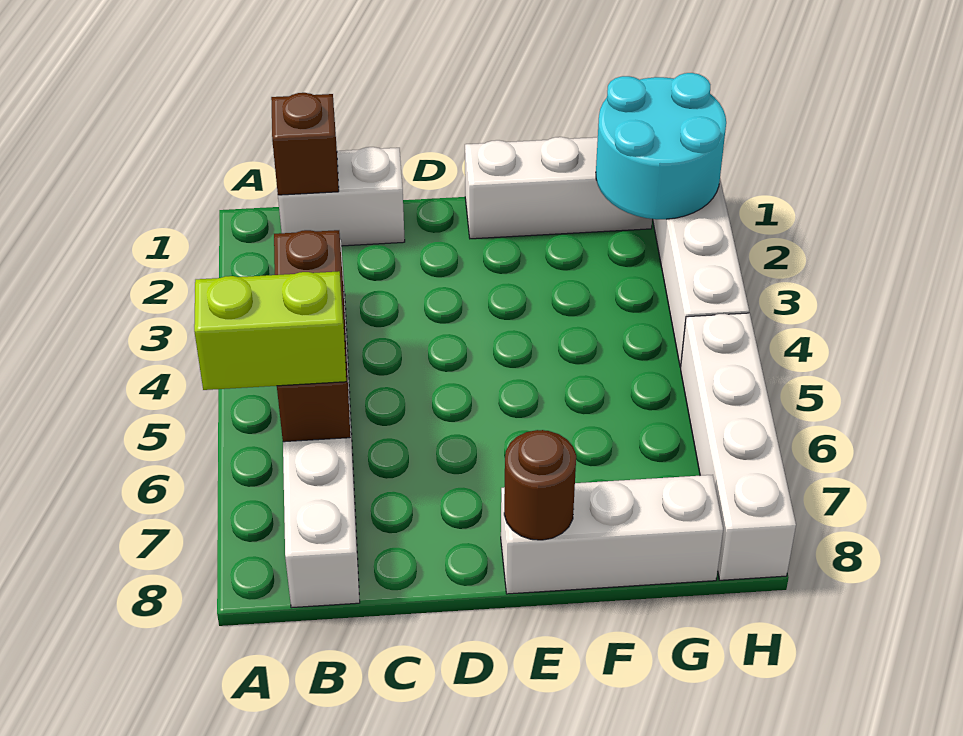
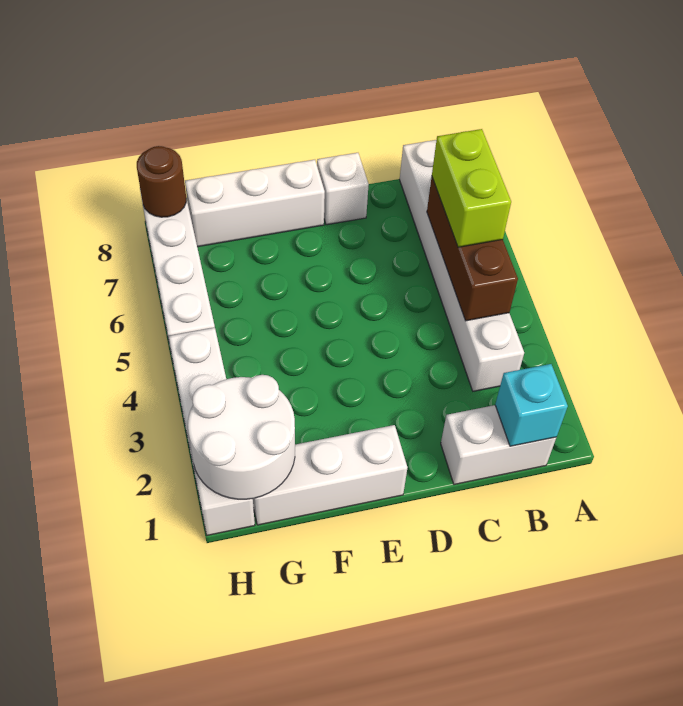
lime brick A6:B6 level 3 -> lime brick B5:B6 level 3
brown brick B1 level 2 -> cyan brick B1 level 2
none -> white brick D8 level 1
brown round brick E8 level 2 -> brown round brick H8 level 2
cyan round brick G1:H2 level 2 -> white round brick G1:H2 level 2

